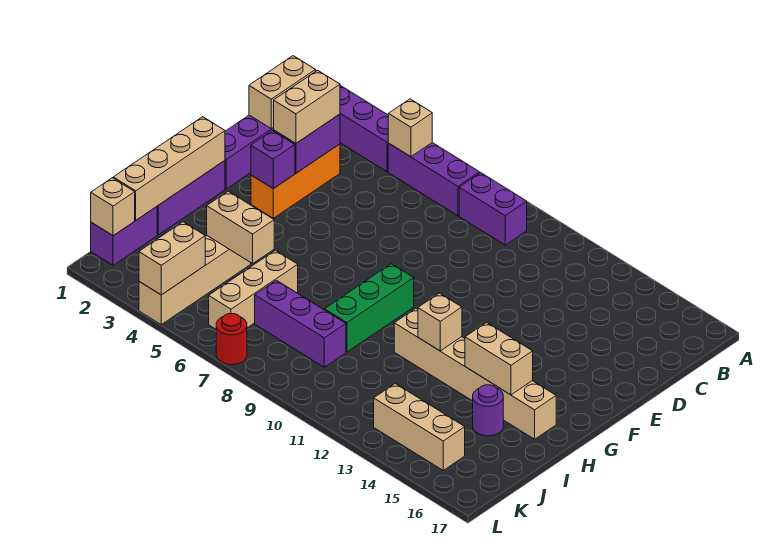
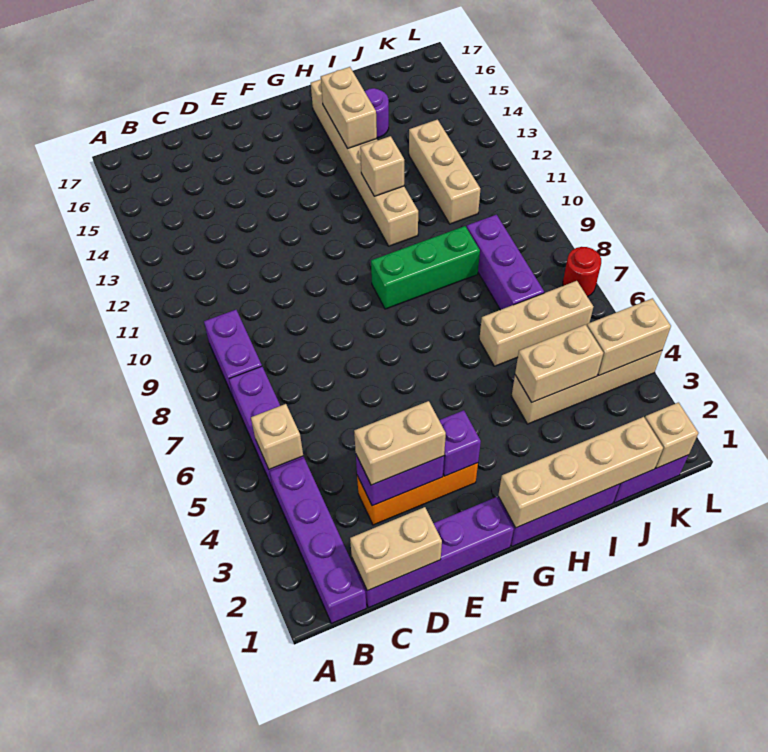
tan brick I4:I5 level 2 -> tan brick I4:J4 level 2
tan brick K13:K15 level 1 -> tan brick J11:J13 level 1

